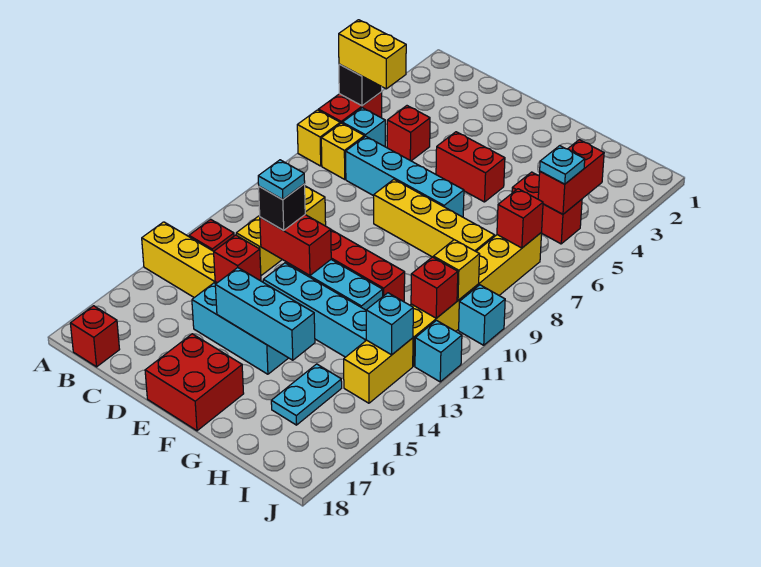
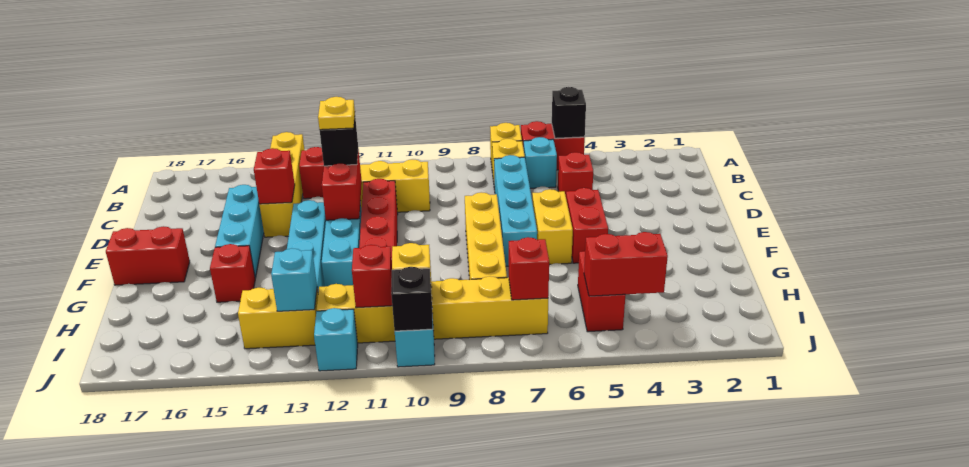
yellow brick A5:B5 level 3 -> yellow brick E6:F6 level 1
red brick B18 level 1 -> red brick G15 level 1
cyan plate D12 level 4 -> yellow plate D12 level 4
cyan brick E15:G15 level 2 -> none
red brick E17:F18 level 1 -> red brick F17:F18 level 1
cyan plate H15:H16 level 1 -> none
cyan plate I5 level 3 -> none
none -> black brick J10 level 2

